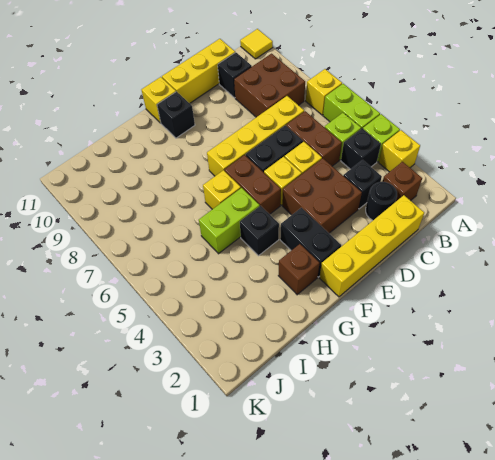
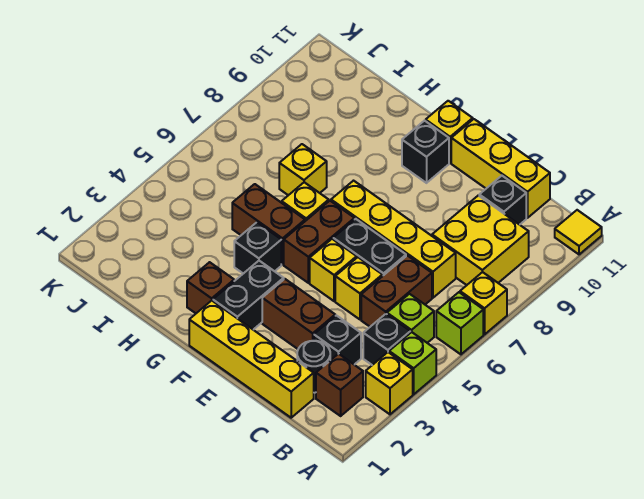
lime brick A5:A6 level 1 -> lime brick A6 level 1
brown brick B8:C9 level 1 -> yellow brick B8:C9 level 1
brown brick D3:E4 level 1 -> brown brick D3:E3 level 1
lime brick G5:H5 level 1 -> brown brick G5:H5 level 1
none -> yellow brick H7 level 1

